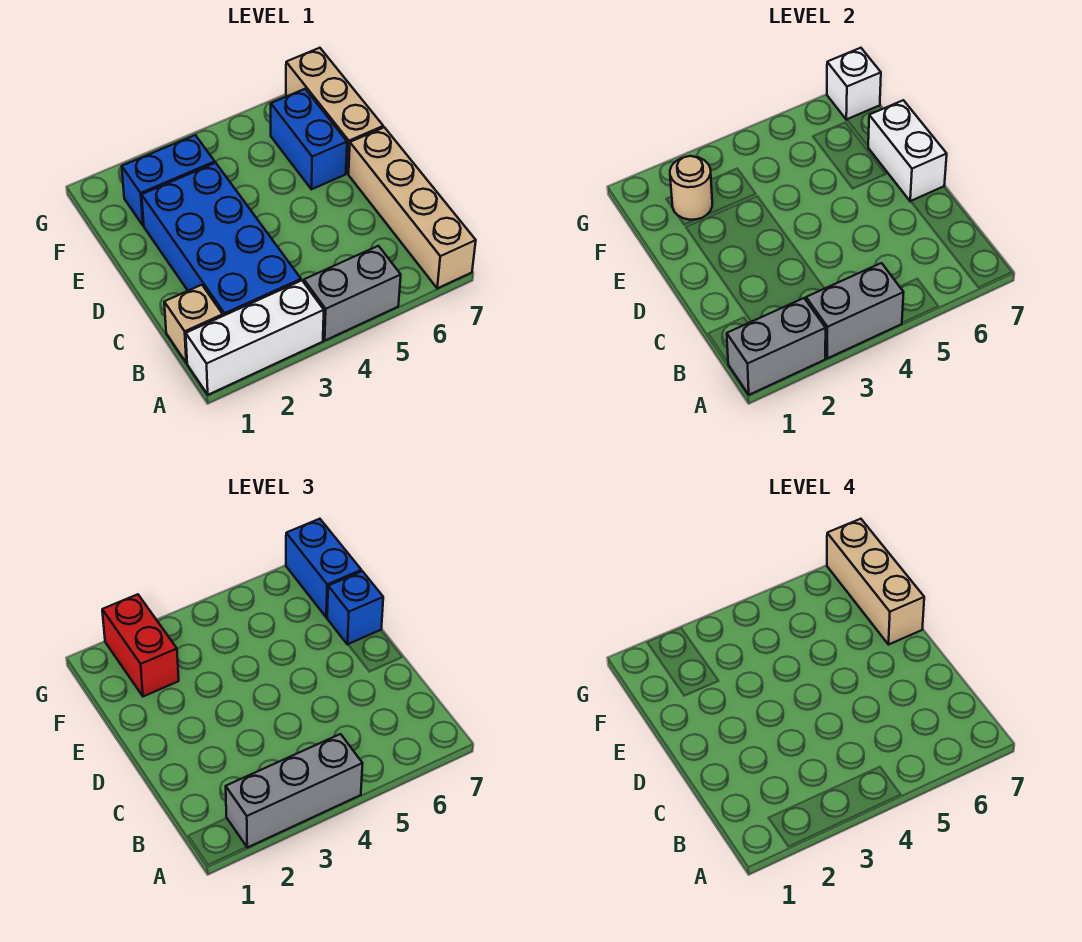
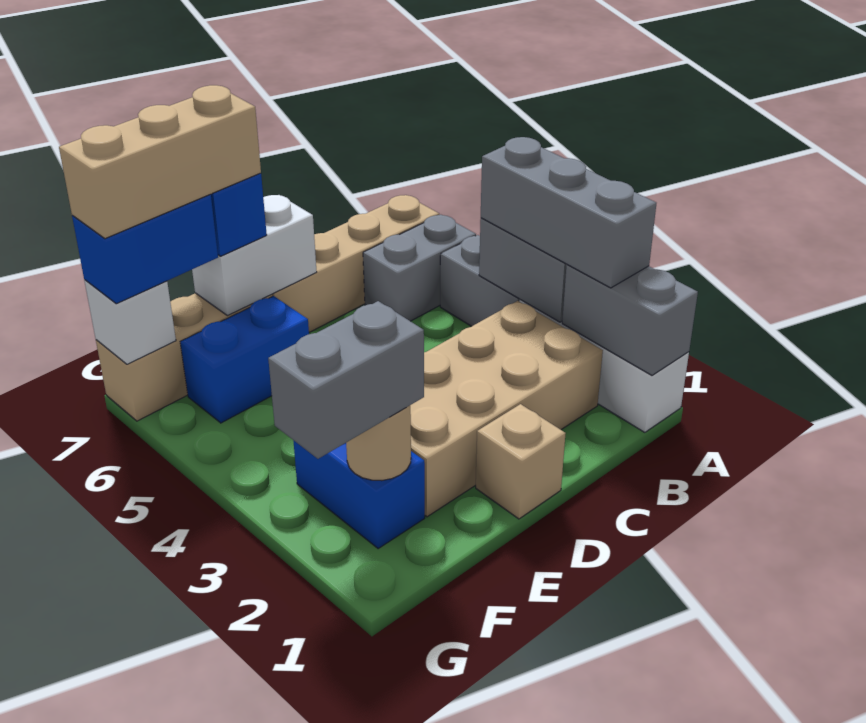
none -> grey brick A6:B6 level 1
tan brick B1 level 1 -> tan brick D1 level 1
blue brick B2:E3 level 1 -> tan brick B2:E3 level 1
red brick F2:G2 level 3 -> grey brick F2:G2 level 3

